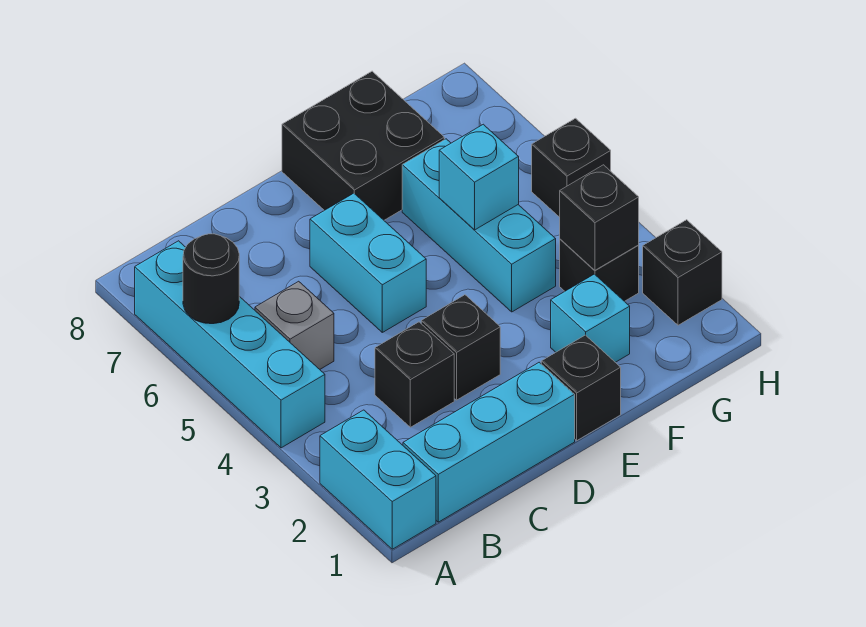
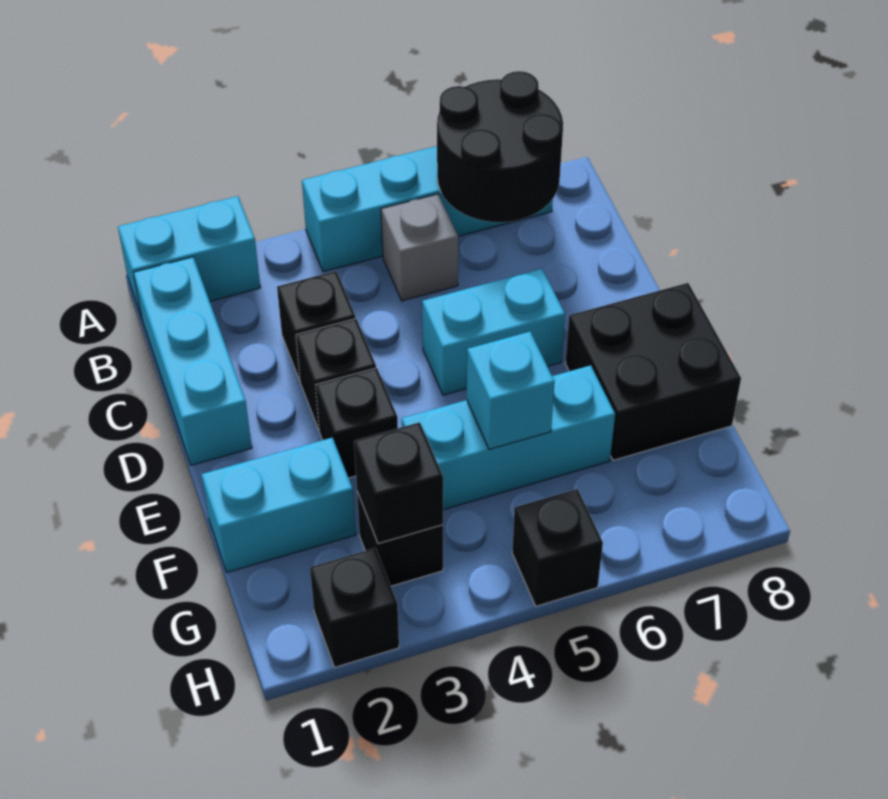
black round brick A6 level 2 -> black round brick A6:B7 level 2
black brick E1 level 1 -> black brick E3 level 1
cyan brick F2 level 1 -> cyan brick F1:F2 level 1

